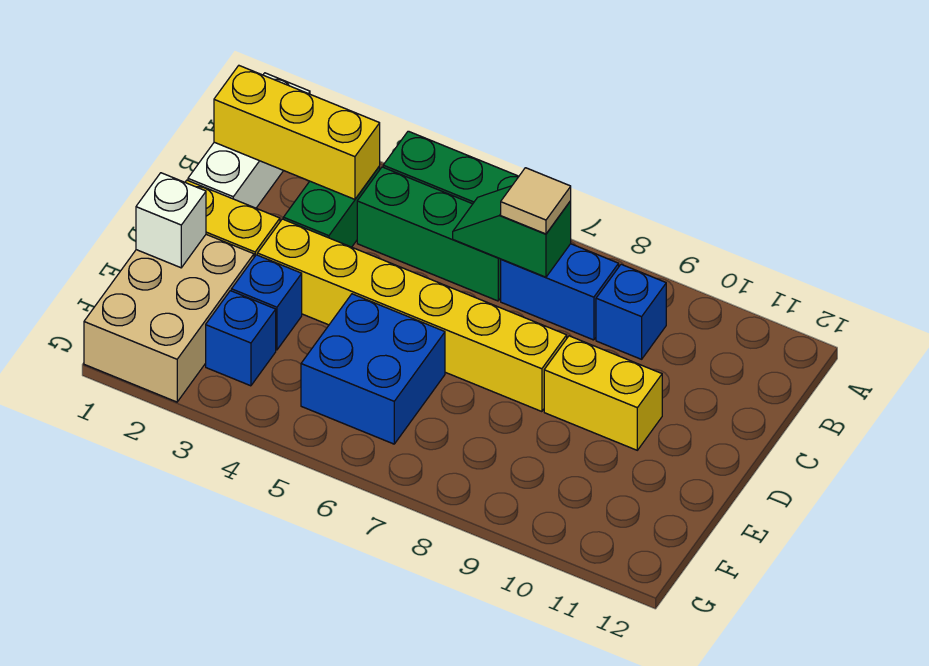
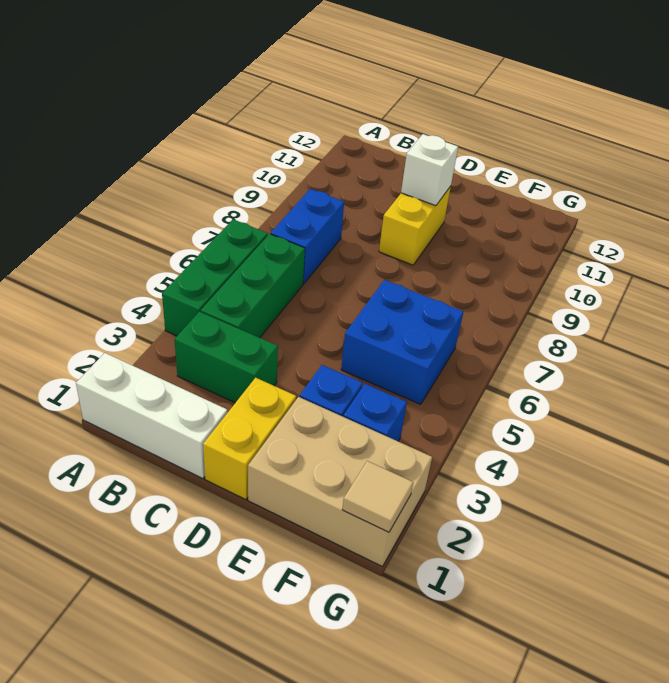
yellow brick B1:B3 level 2 -> none
green slope B6:B7 level 2 top 7 -> none
tan tile B7 level 3 -> tan tile G1 level 2
blue brick B9 level 1 -> none
yellow brick D3:D8 level 1 -> none
white brick E1 level 2 -> white brick D10 level 2

